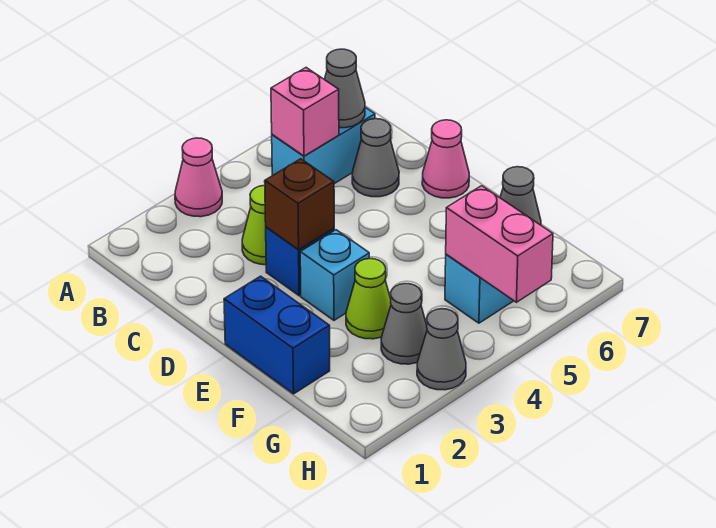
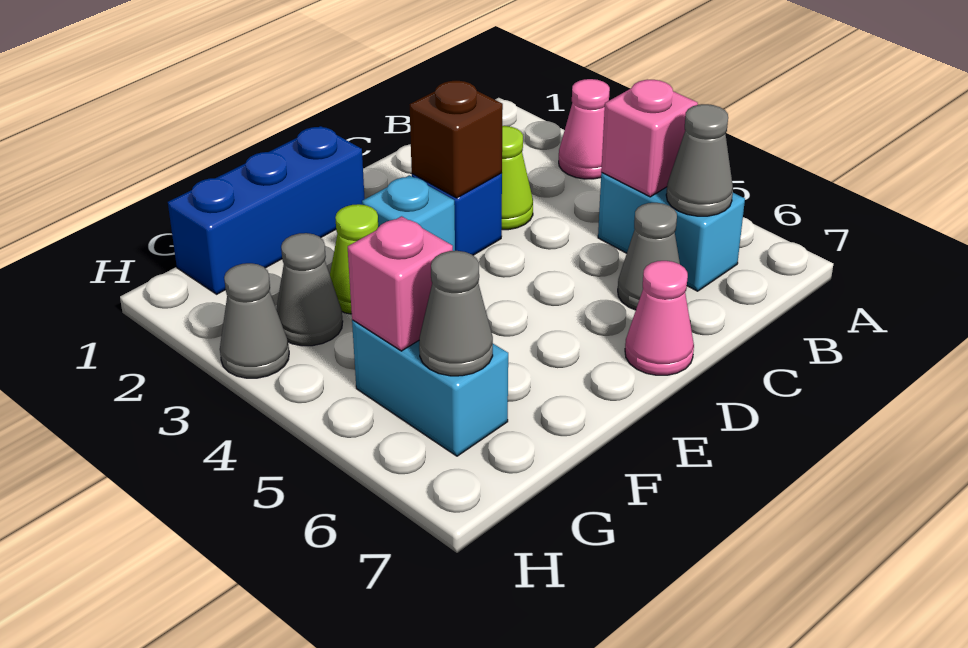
blue brick E1:F1 level 1 -> blue brick E1:G1 level 1
pink brick G5:H5 level 2 -> pink brick G5 level 2

